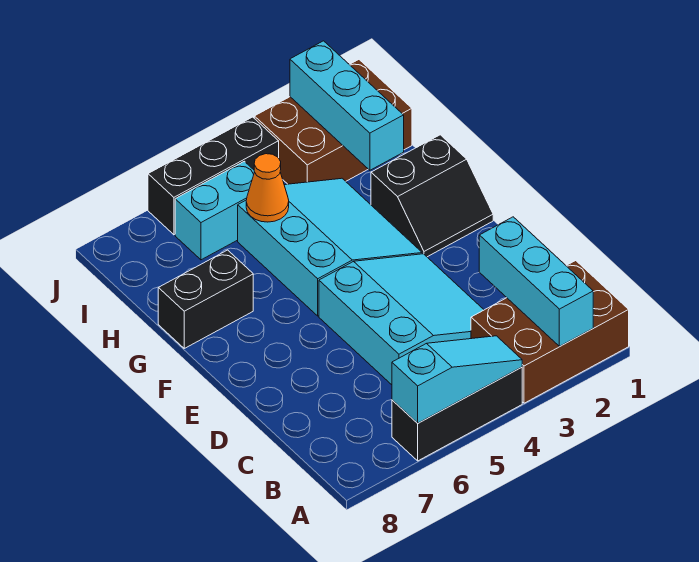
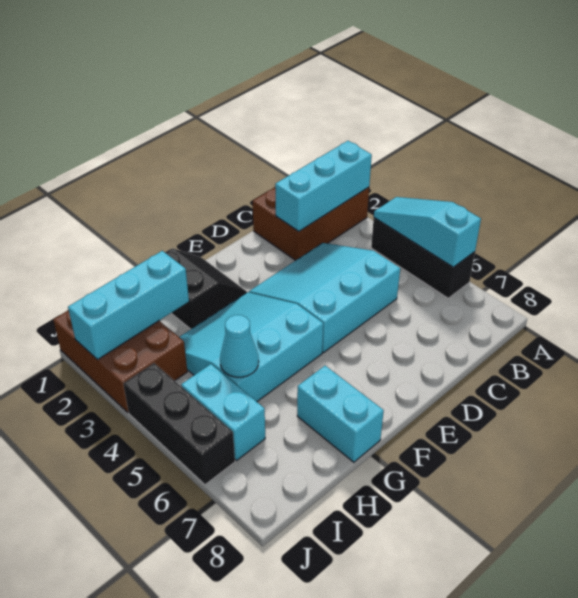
brown brick A1:B3 level 1 -> brown brick A1:C2 level 1
black brick G7:G8 level 1 -> cyan brick G7:G8 level 1
orange cone H5 level 2 -> cyan cone H5 level 2

